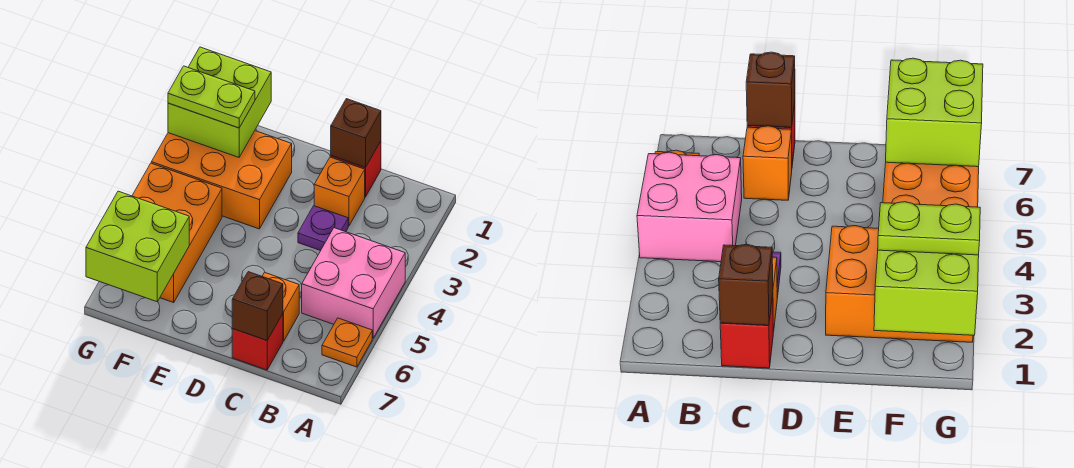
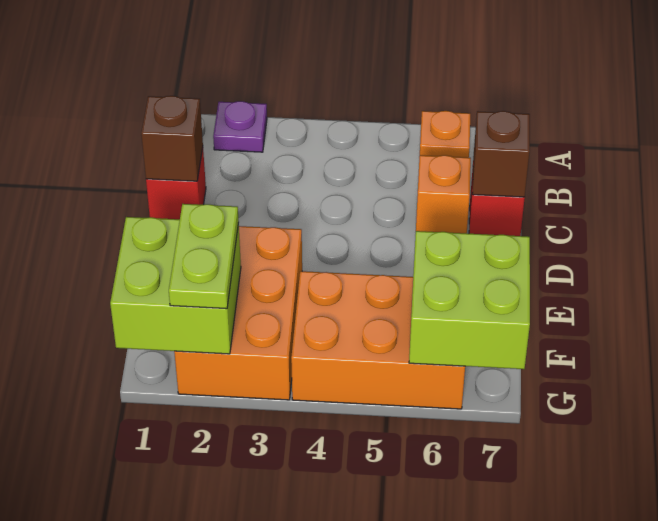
pink brick A4:B5 level 1 -> none
orange brick C2 level 1 -> none
purple plate C3 level 1 -> purple plate A2 level 1

